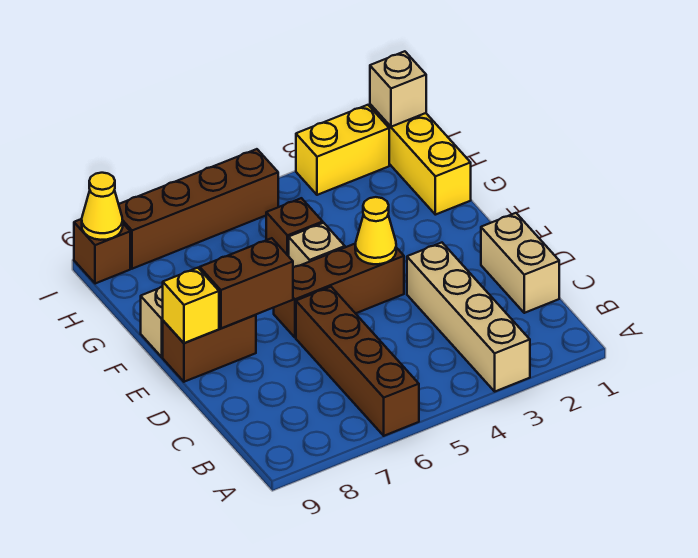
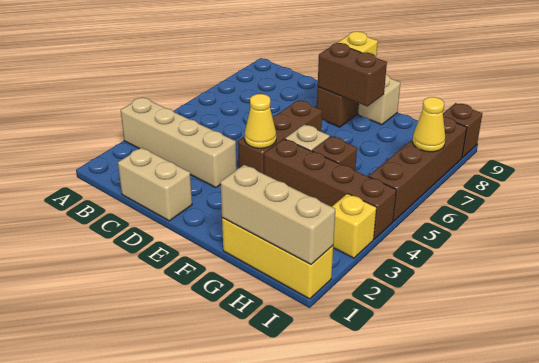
brown brick A6:D6 level 1 -> brown brick F4:I4 level 1
brown brick E7:E8 level 2 -> brown brick E8:F8 level 2
tan brick I1 level 2 -> tan brick G1:I1 level 2
yellow brick I2:I3 level 1 -> yellow brick I3 level 1
yellow cone I9 level 2 -> yellow cone I7 level 2

